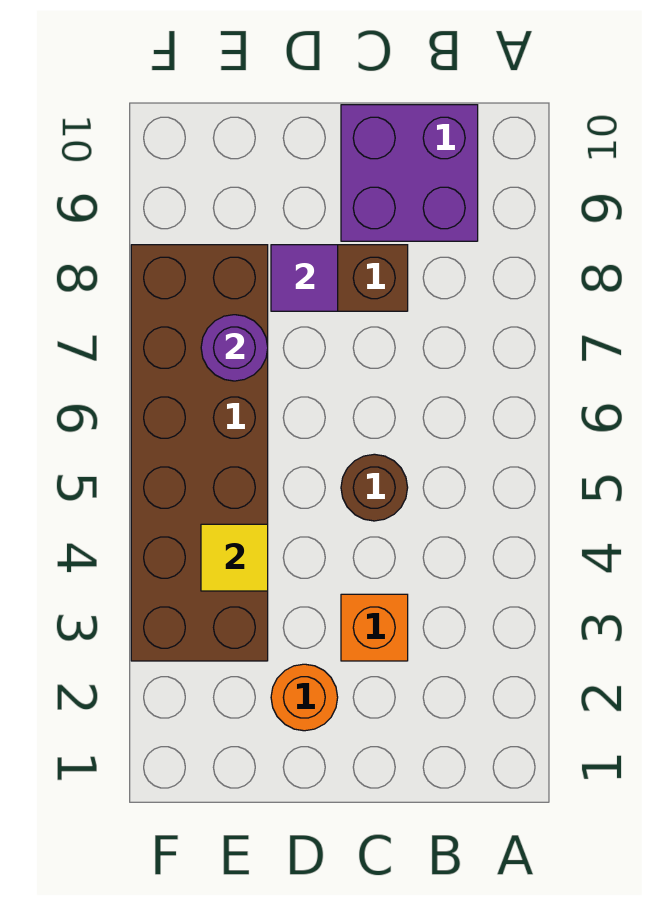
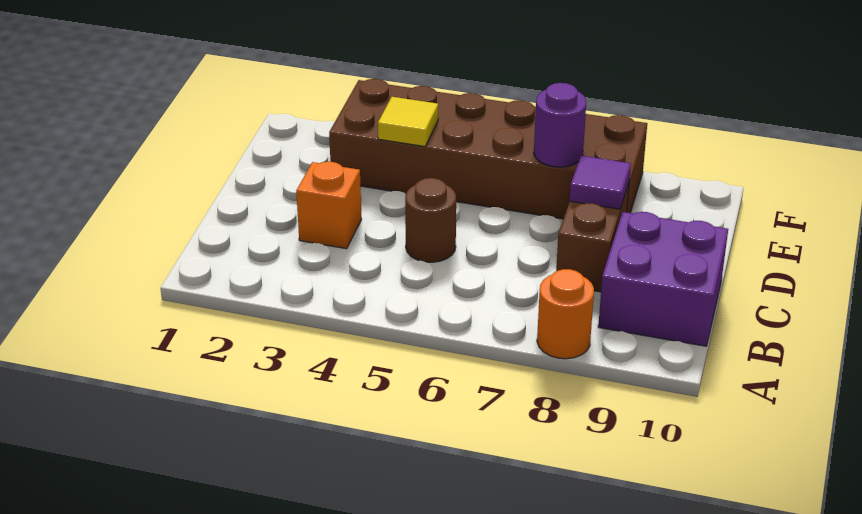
orange round brick D2 level 1 -> orange round brick A8 level 1

